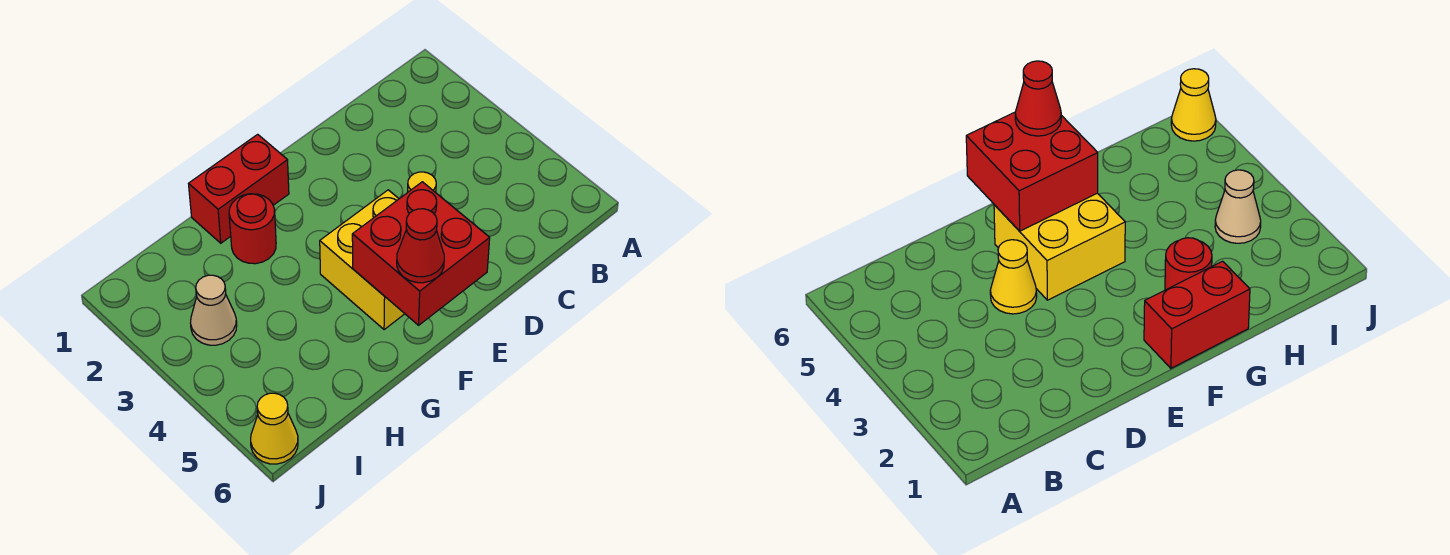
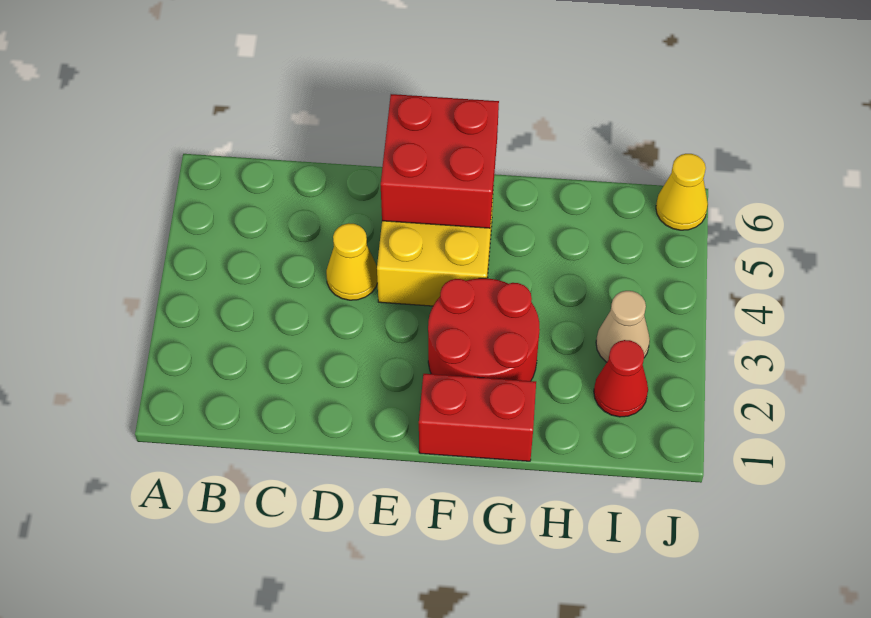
red cone F6 level 3 -> red cone I2 level 1
red round brick G2 level 1 -> red round brick F2:G3 level 1

